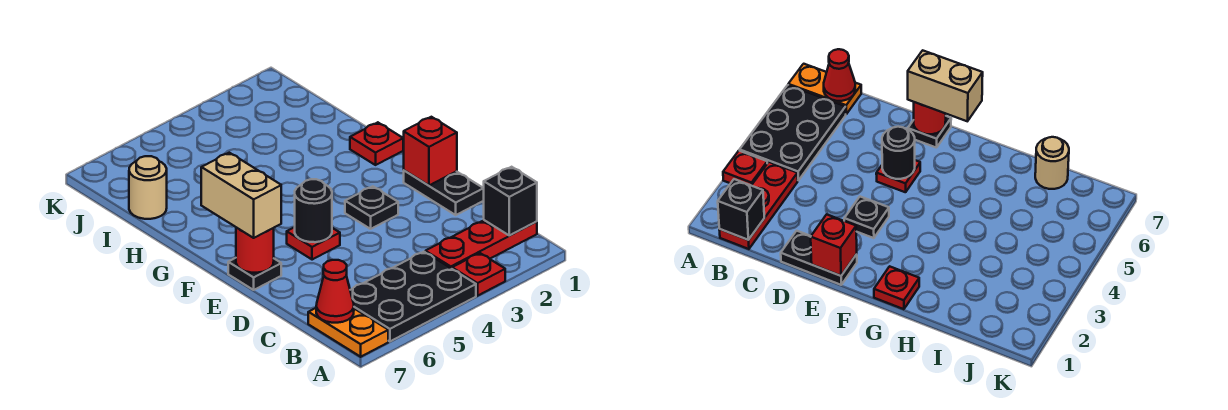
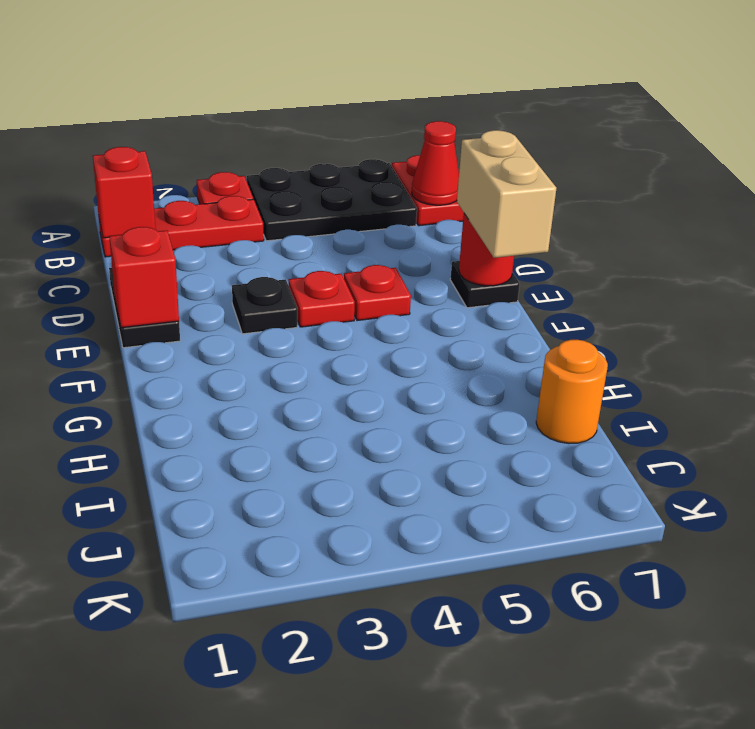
orange plate A7:B7 level 1 -> red plate A7:B7 level 1
black brick B1 level 2 -> red brick B1 level 2
black round brick E5 level 2 -> none
red plate G1 level 1 -> red plate E4 level 1
tan round brick I7 level 1 -> orange round brick I7 level 1

